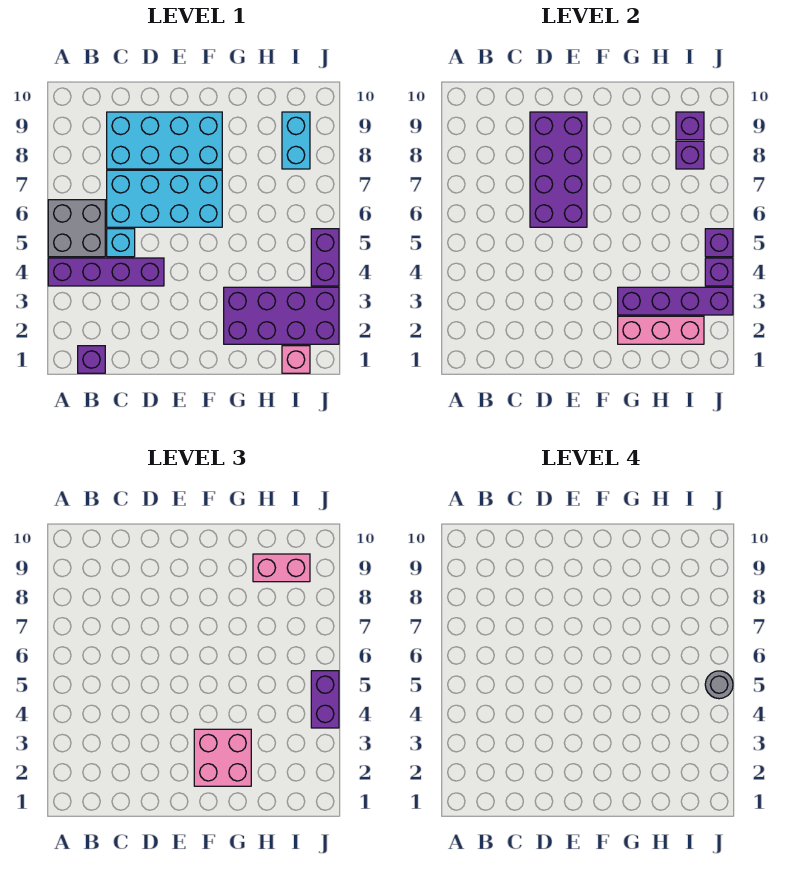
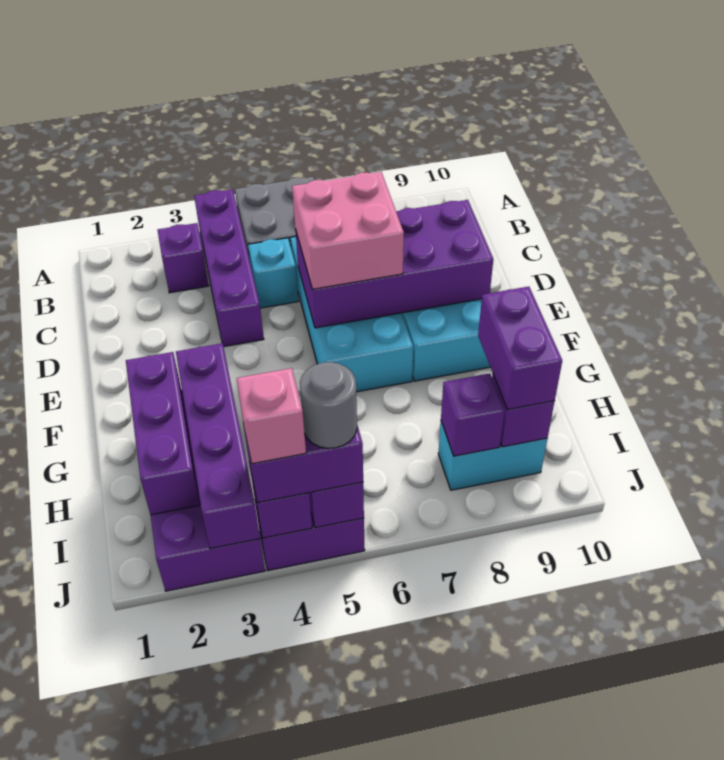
purple brick B1 level 1 -> purple brick B3 level 1
pink brick F2:G3 level 3 -> pink brick D6:E7 level 3
pink brick G2:I2 level 2 -> purple brick G2:I2 level 2
pink brick H9:I9 level 3 -> purple brick H9:I9 level 3
pink brick I1 level 1 -> pink brick J4 level 4

